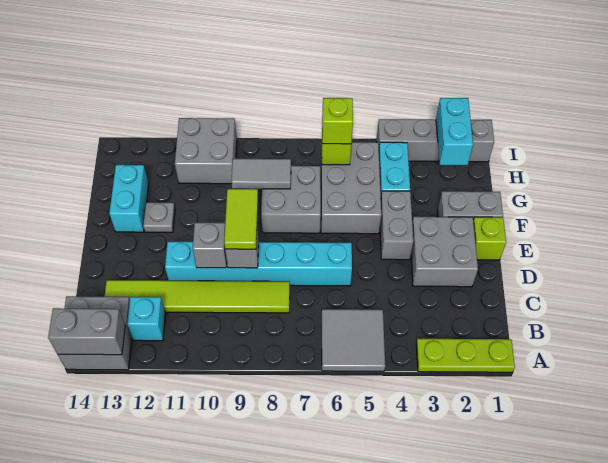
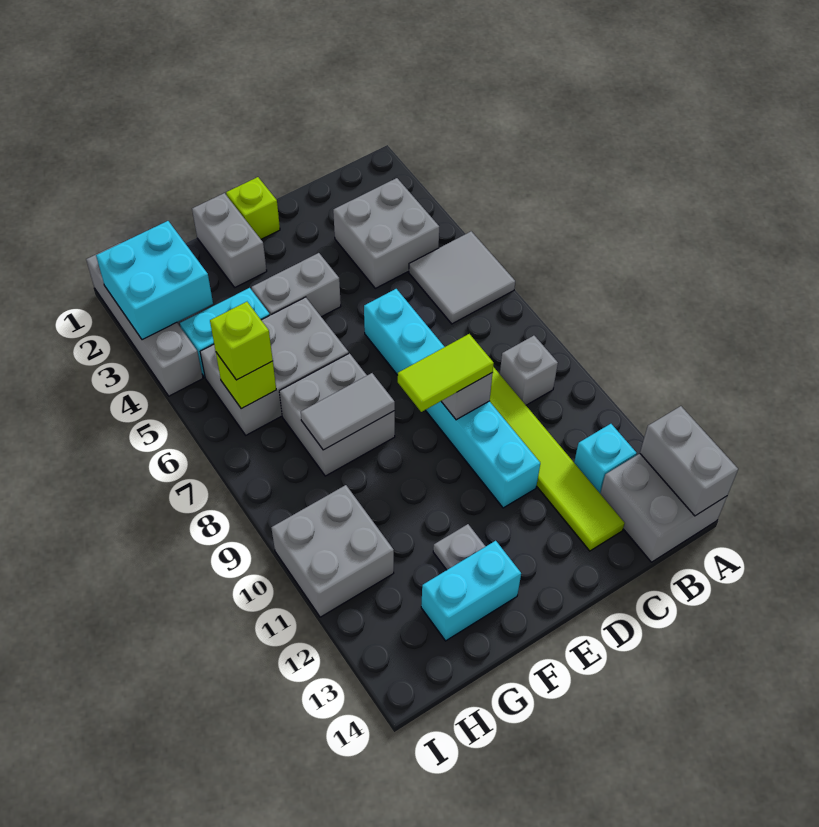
lime plate A1:A3 level 1 -> none
grey brick D2:E3 level 1 -> grey brick B3:C4 level 1
grey brick D10 level 2 -> grey brick B9 level 1
grey tile G8:G9 level 2 -> grey tile F8:G8 level 2
cyan brick H2:I2 level 2 -> cyan brick H2:I3 level 2

